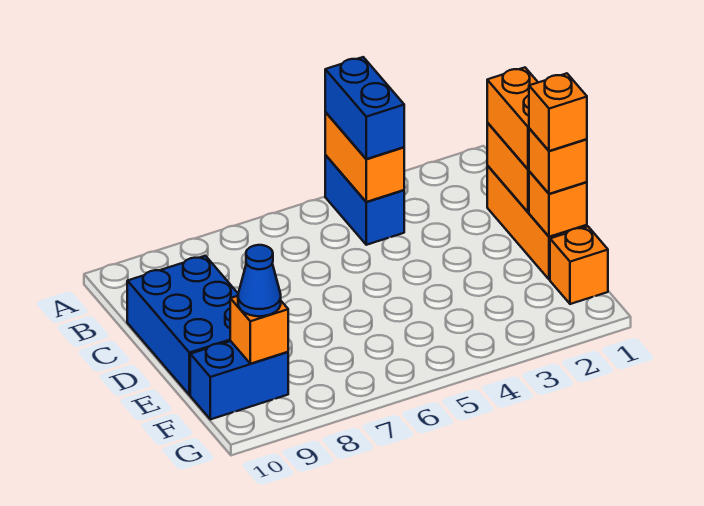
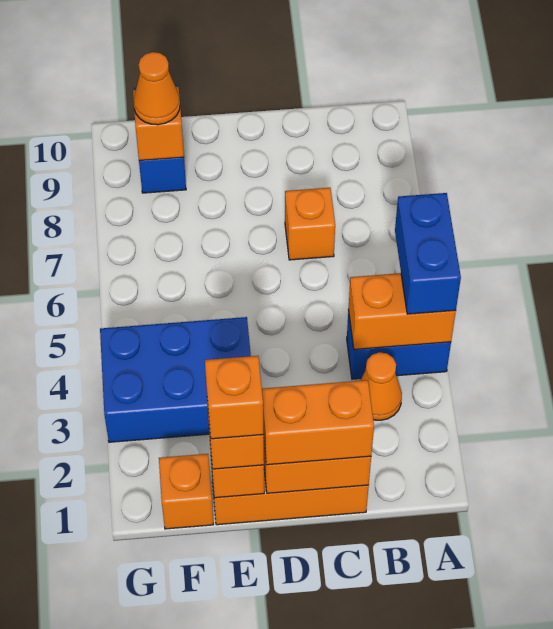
blue brick A4:B4 level 3 -> blue brick A4:A5 level 3
none -> orange cone B3 level 1
none -> orange brick C7 level 1
blue brick C9:E10 level 1 -> blue brick E3:G4 level 1
blue cone F9 level 3 -> orange cone F9 level 3

